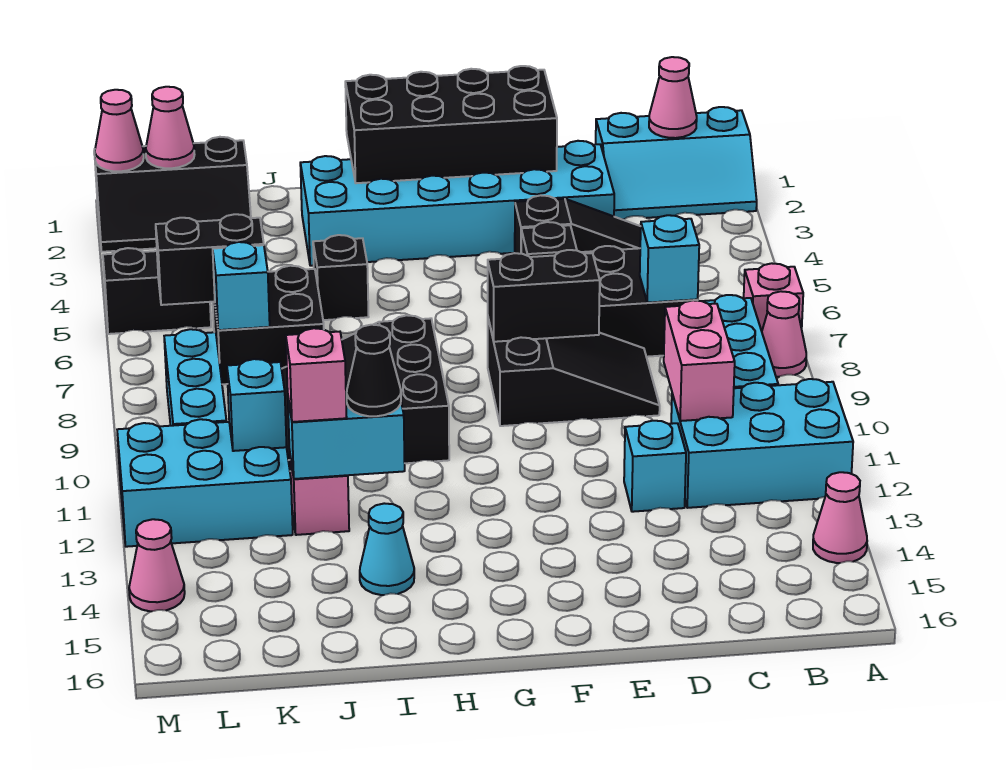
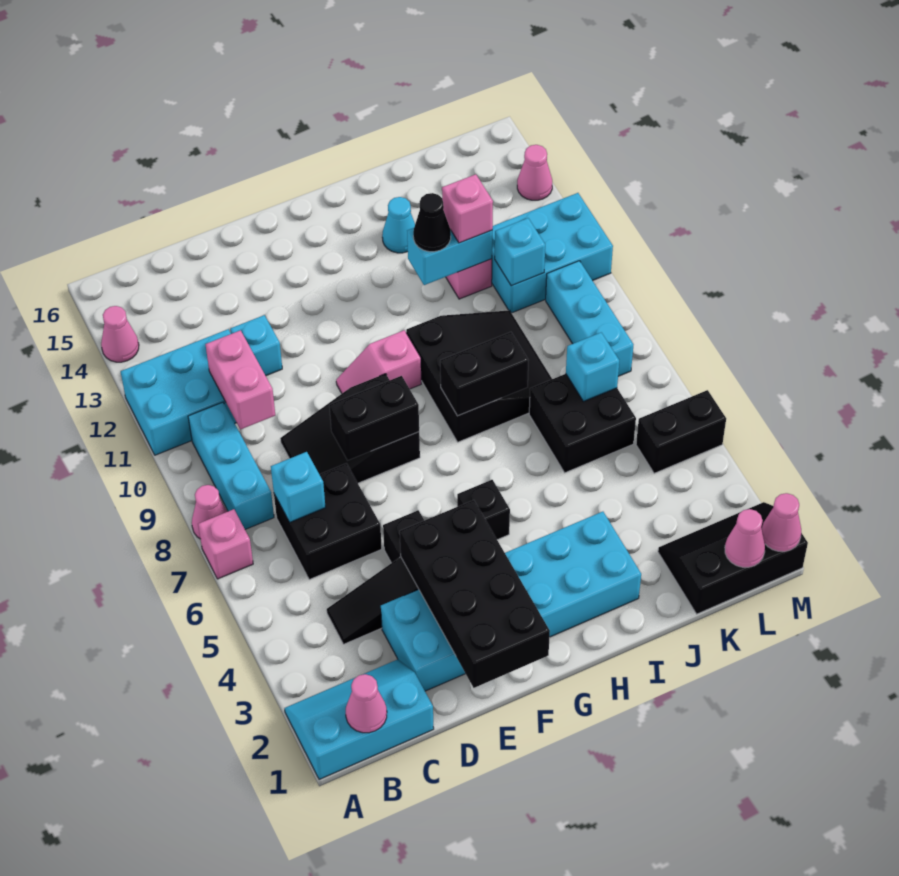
black brick E1:H2 level 2 -> black brick E1:F4 level 2
none -> pink slope F10:G10 level 1 top G
black brick I5 level 1 -> black brick G5 level 1
black brick K6:L6 level 2 -> black brick H8:I8 level 2

